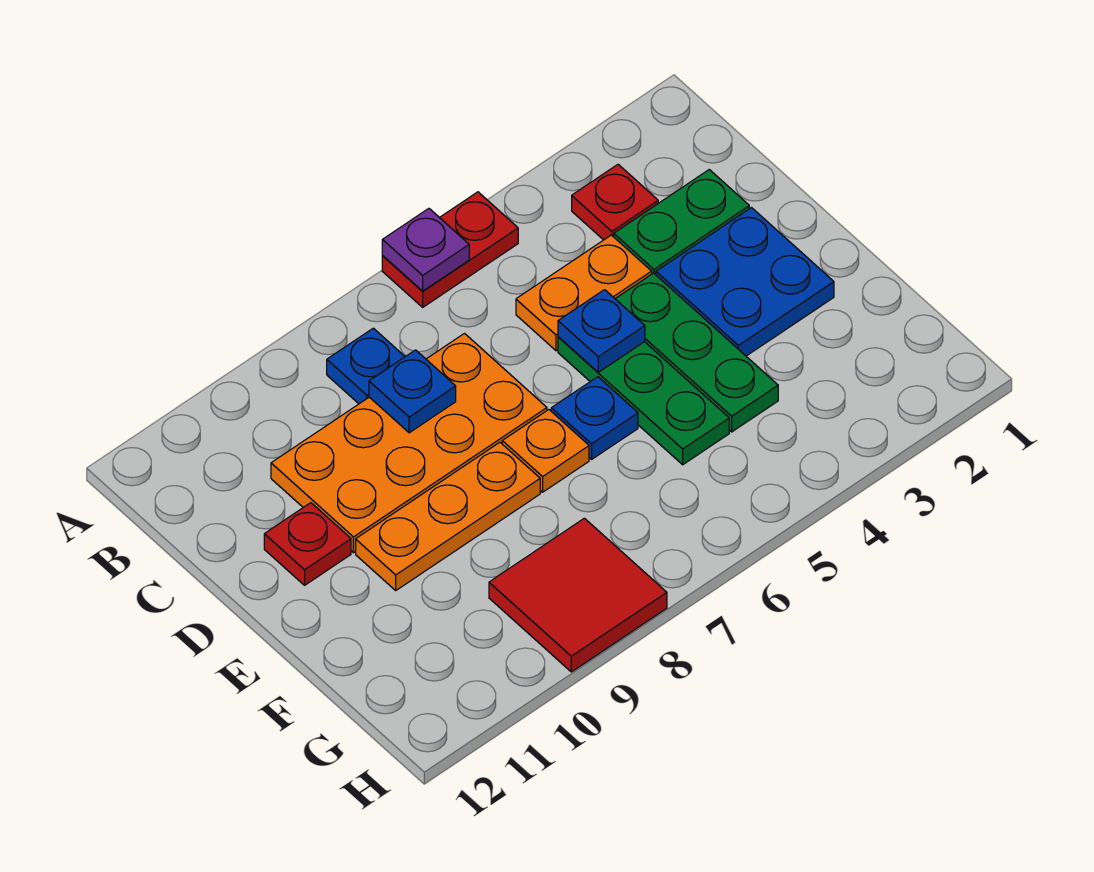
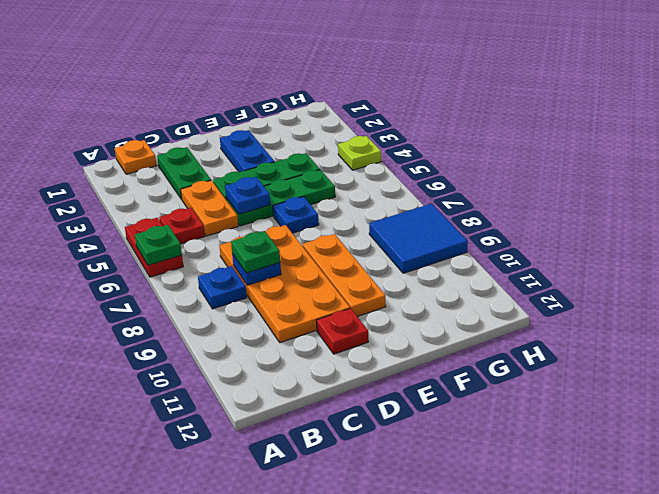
purple plate A6 level 2 -> green plate A6 level 2
red plate B3 level 1 -> red plate B5 level 1
none -> green plate C8 level 3
blue plate D2:E3 level 1 -> blue plate E2:E3 level 1
orange plate E7 level 1 -> orange plate B1 level 1
red tile G8:H9 level 1 -> blue tile G8:H9 level 1
none -> lime plate H4 level 1

